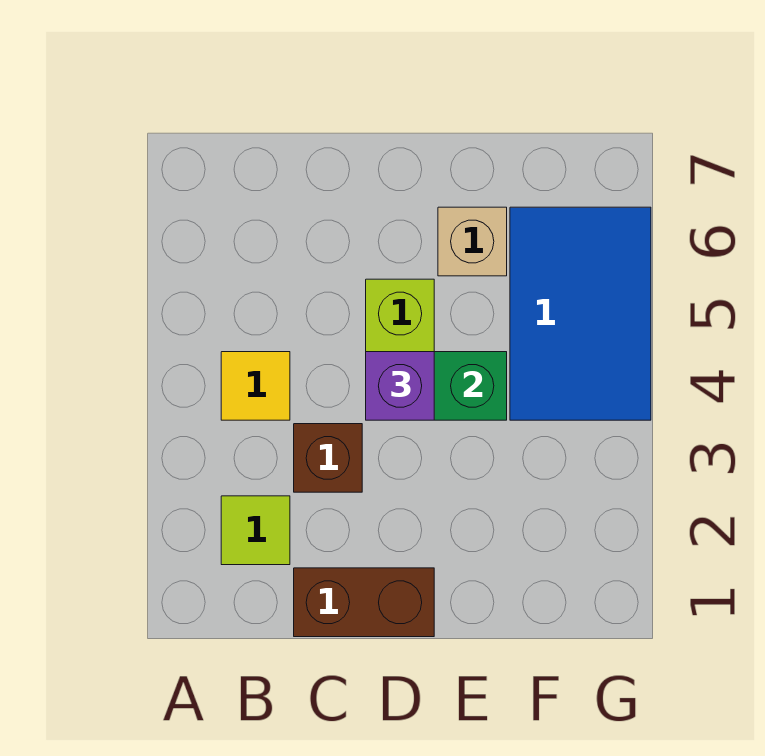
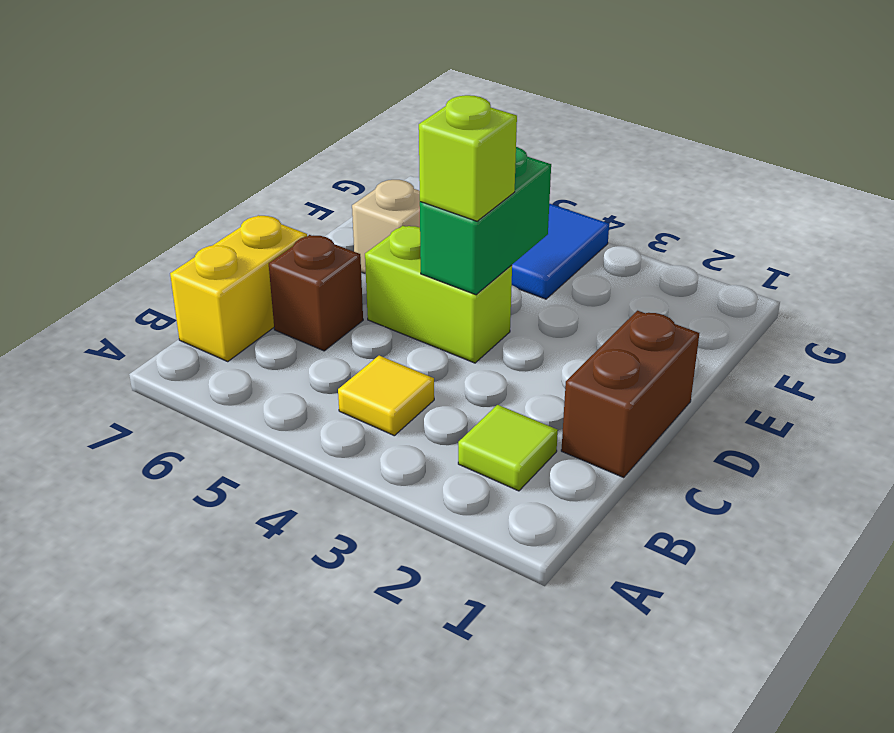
none -> yellow brick B7:C7 level 1
brown brick C3 level 1 -> brown brick C6 level 1
purple brick D4 level 3 -> lime brick D4 level 3

